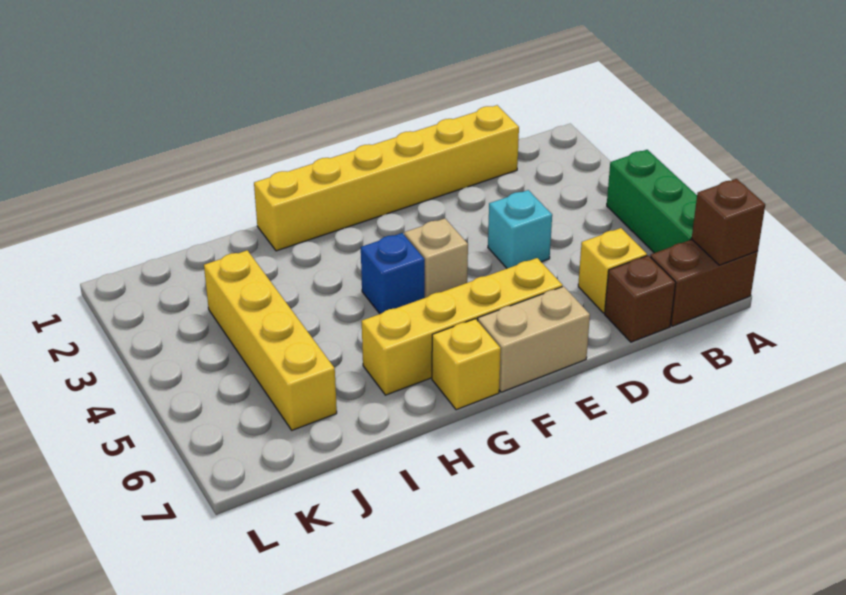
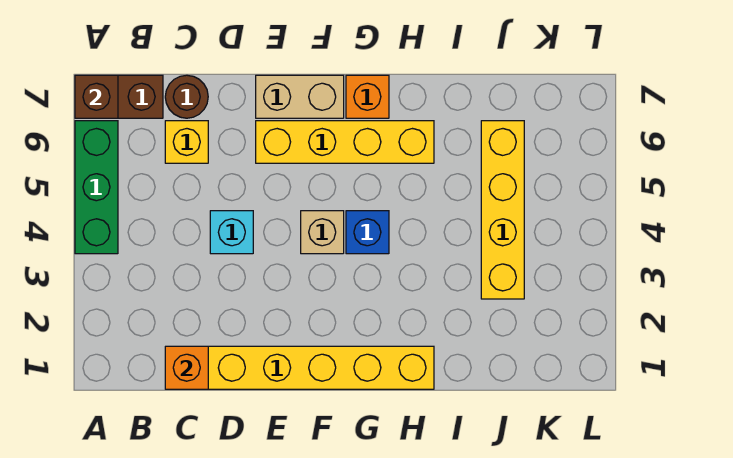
none -> orange brick C1 level 2
brown brick C7 level 1 -> brown round brick C7 level 1
yellow brick G7 level 1 -> orange brick G7 level 1

